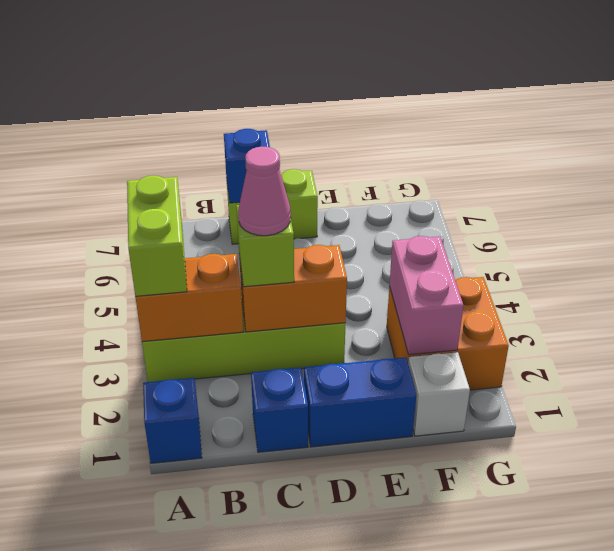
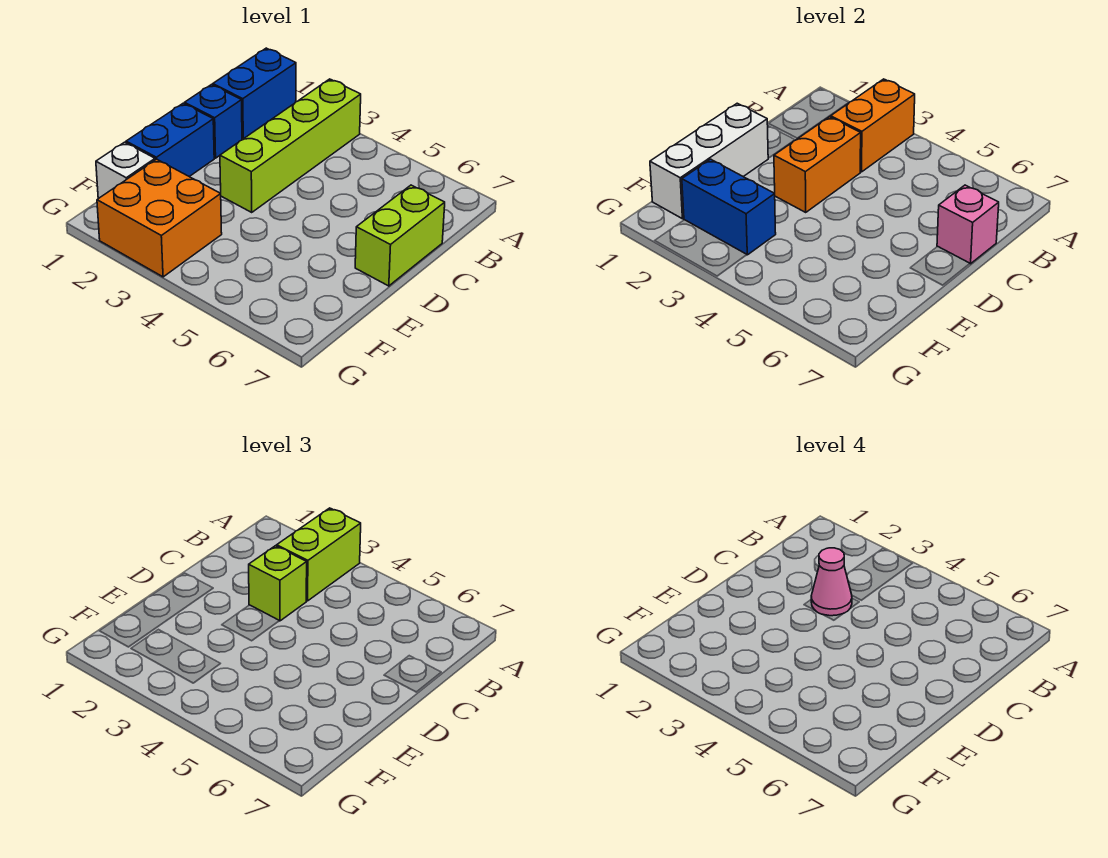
blue brick A1 level 1 -> blue brick A1:B1 level 1
lime brick A3:A4 level 3 -> lime brick A3:B3 level 3
blue brick C7 level 2 -> pink brick C7 level 2
none -> white brick D1:F1 level 2
pink brick F2:F3 level 2 -> blue brick F2:F3 level 2

